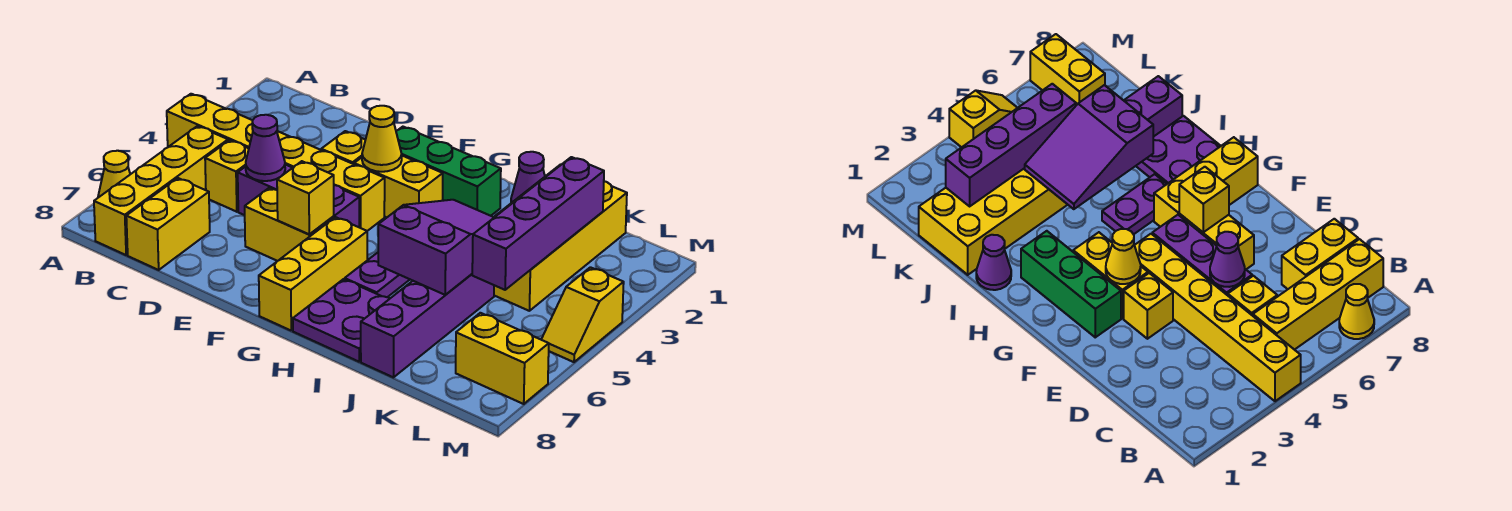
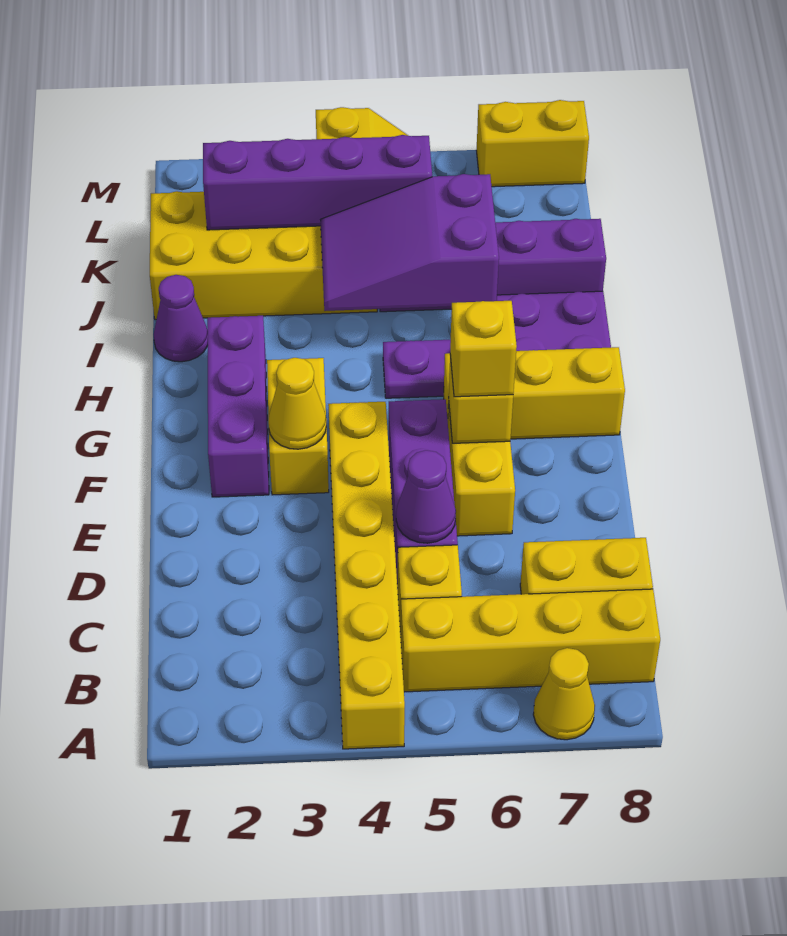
yellow brick E3 level 1 -> yellow brick F6 level 3
green brick F2:H2 level 1 -> purple brick F2:H2 level 1
yellow brick L7:M7 level 1 -> yellow brick M7:M8 level 1

